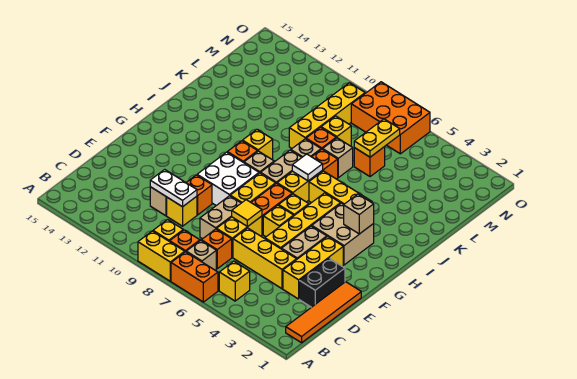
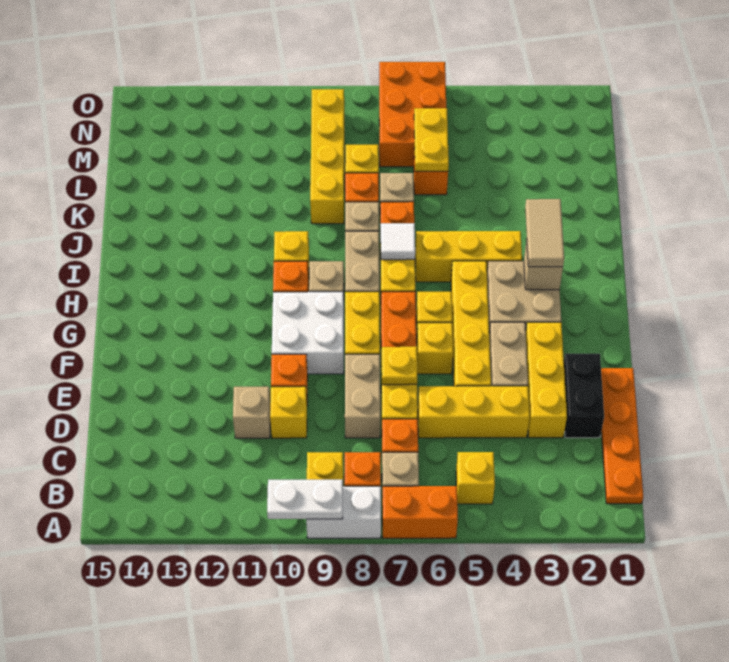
yellow brick A8:A9 level 1 -> white brick A8:A9 level 1
orange tile B1:E1 level 1 -> orange plate B1:E1 level 1
white plate D10:D11 level 2 -> white plate A9:A10 level 2
yellow tile E7 level 2 -> yellow plate E7 level 2
none -> tan tile H3:I3 level 3
orange brick N6:O8 level 1 -> orange brick M6:O7 level 1

